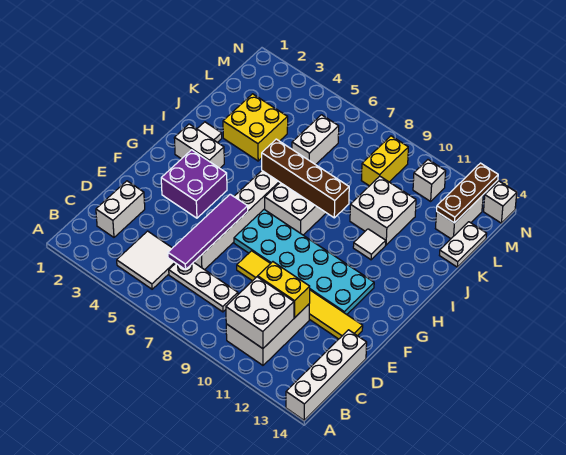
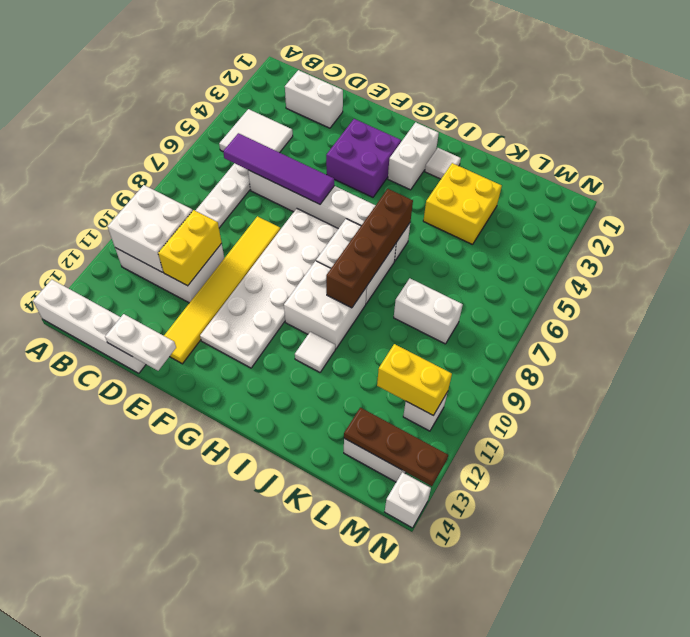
cyan plate F7:G12 level 1 -> white plate F7:G12 level 1
white brick J10:K11 level 1 -> white brick H9:I10 level 1
white brick K6:L6 level 1 -> white brick K8:L8 level 1
white plate K14:L14 level 1 -> white plate D14:E14 level 2
yellow brick L9:M9 level 1 -> yellow brick L11:M11 level 2

